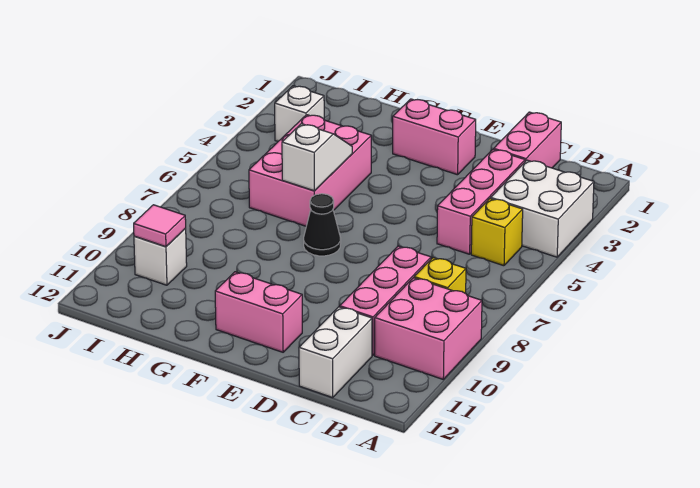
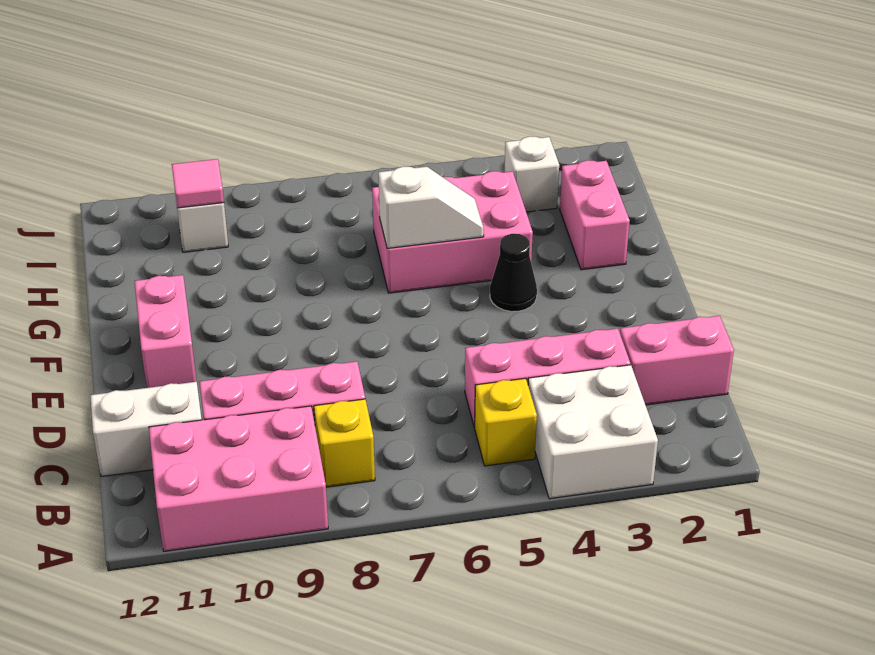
pink brick A9:B10 level 1 -> pink brick A9:B11 level 1
pink brick E2:F2 level 1 -> pink brick G2:H2 level 1
black cone F7 level 1 -> black cone F4 level 1

